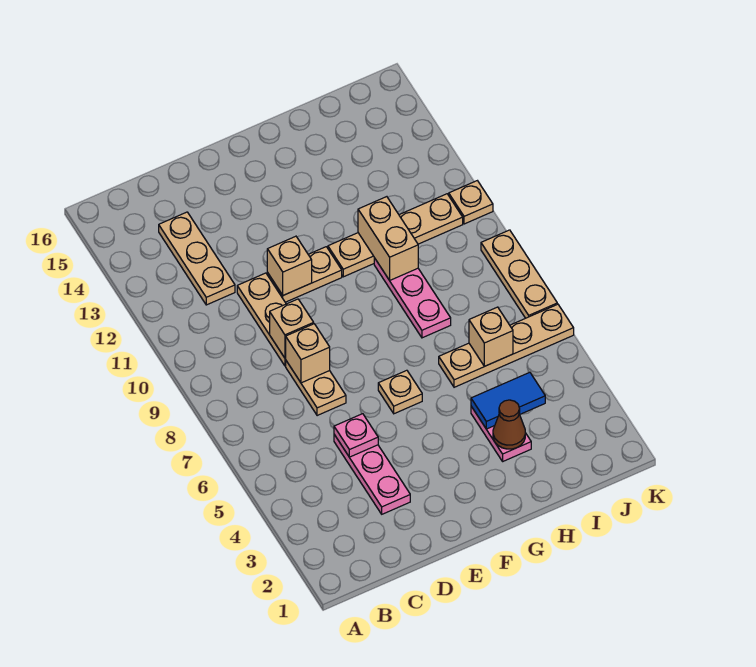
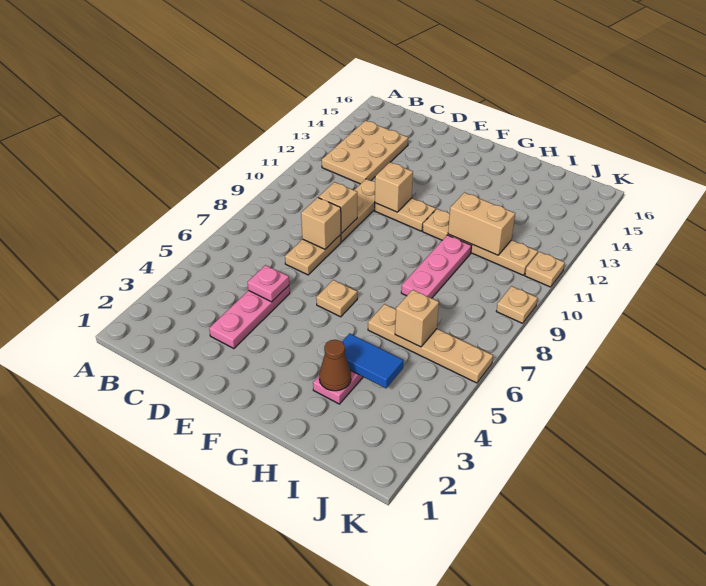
tan plate C12:C14 level 1 -> tan plate B12:C14 level 1
tan brick H10:H11 level 2 -> tan brick H11:I11 level 2
tan plate K7:K9 level 1 -> tan plate K9 level 1

